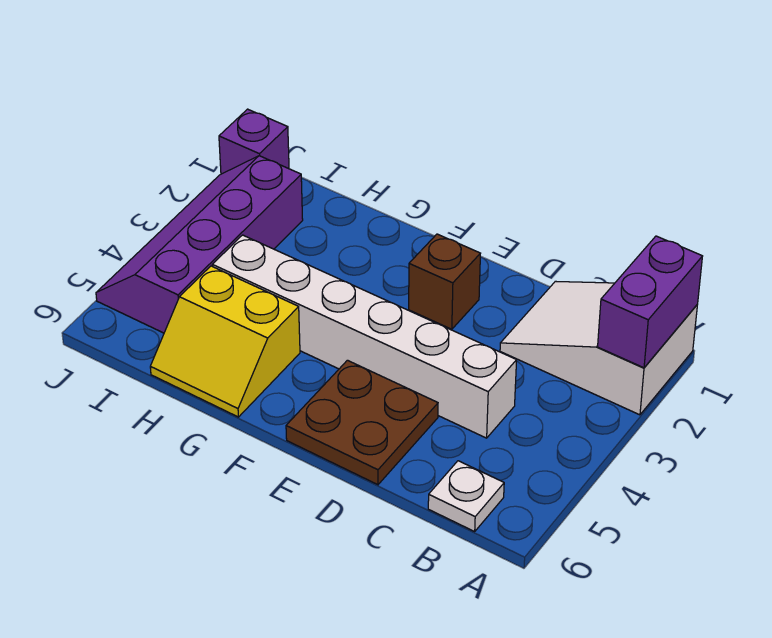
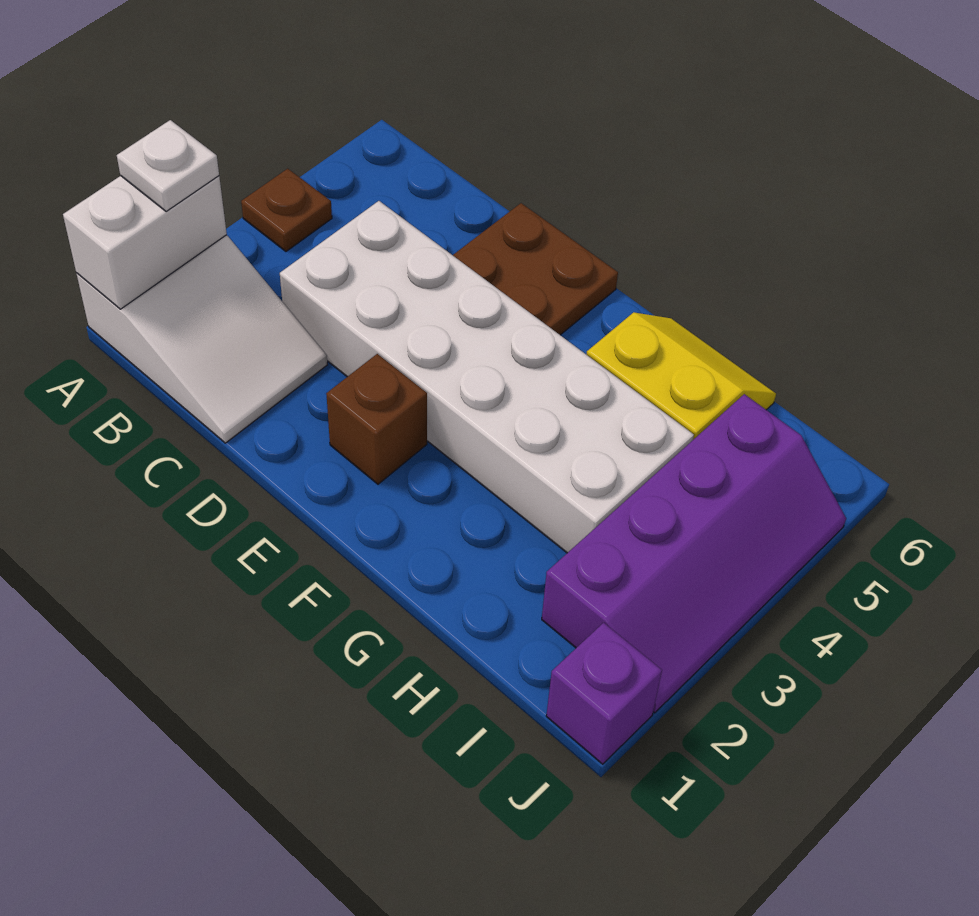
purple brick A1:A2 level 2 -> white brick A1:A2 level 2
none -> brown plate A4 level 1
white plate B6 level 1 -> white plate A2 level 3
white brick C4:H4 level 1 -> white brick C3:H4 level 1

